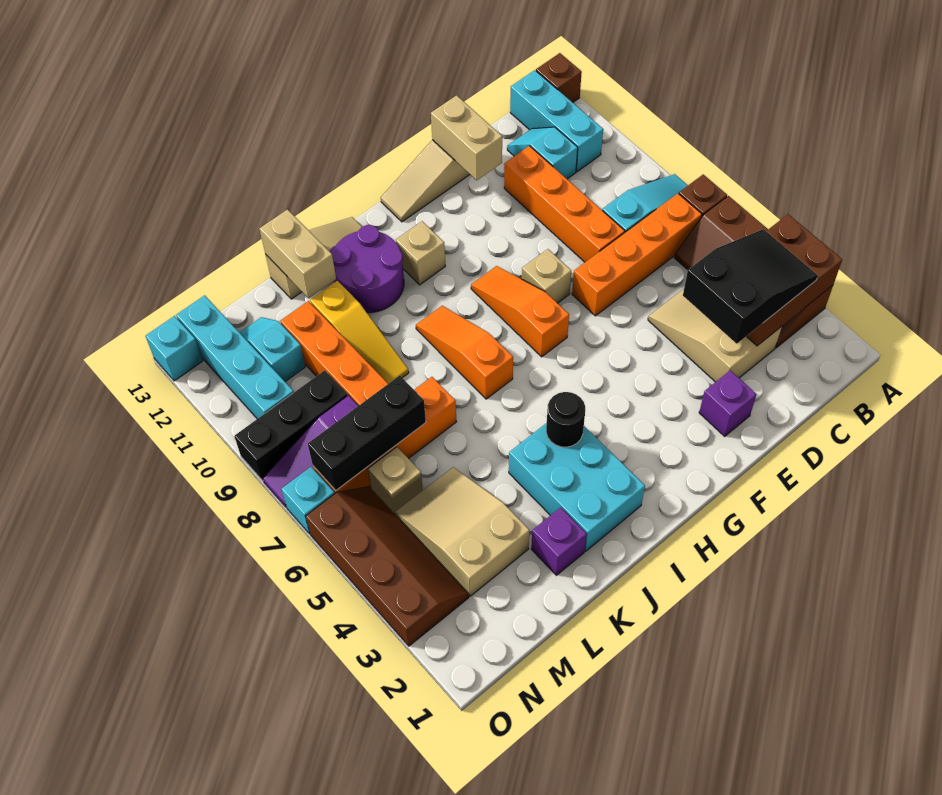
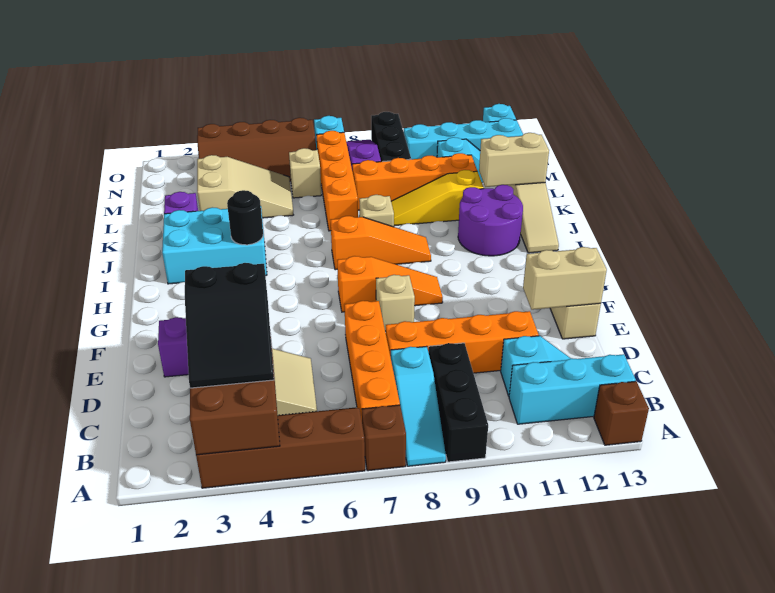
tan brick H11 level 1 -> tan brick J8 level 1
black brick L7:N7 level 2 -> black brick A9:C9 level 1

